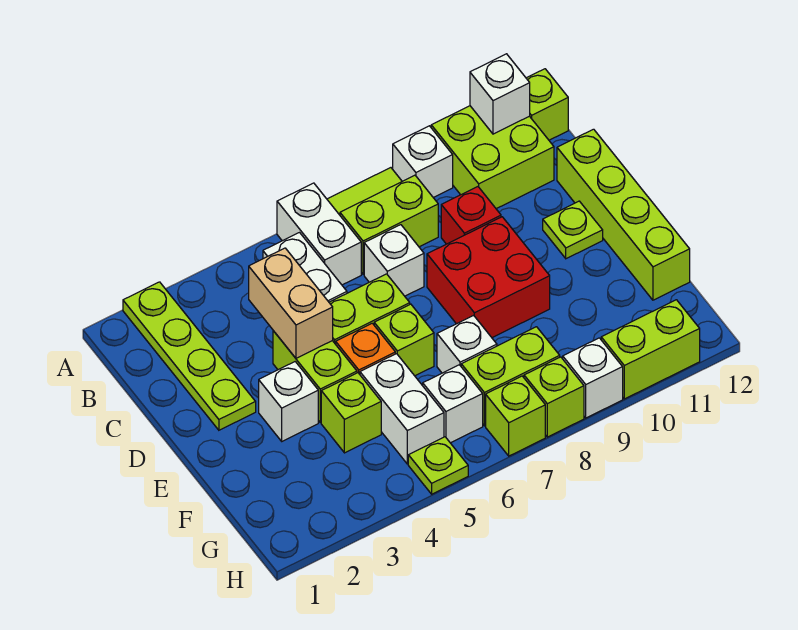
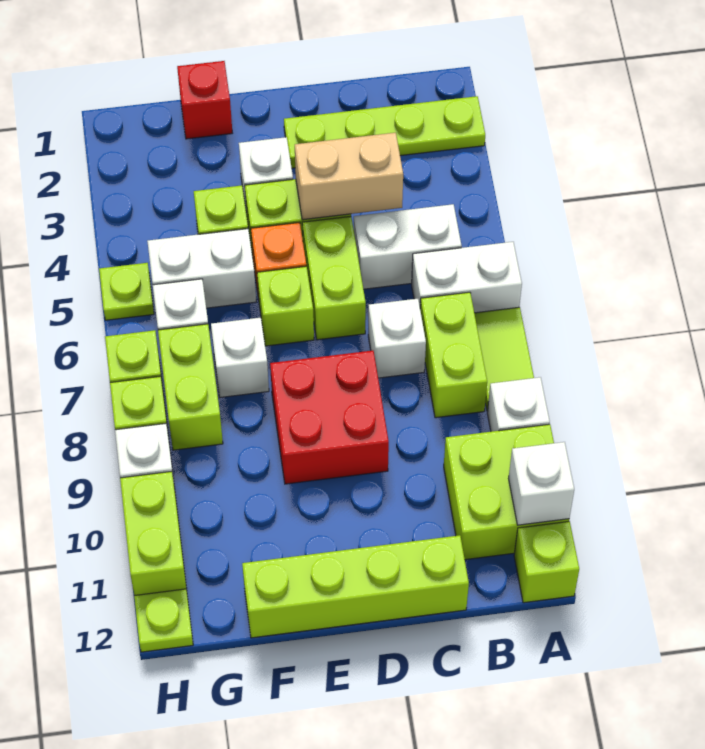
red brick C9 level 1 -> red brick F1 level 1
lime plate D11 level 1 -> lime plate H12 level 1

